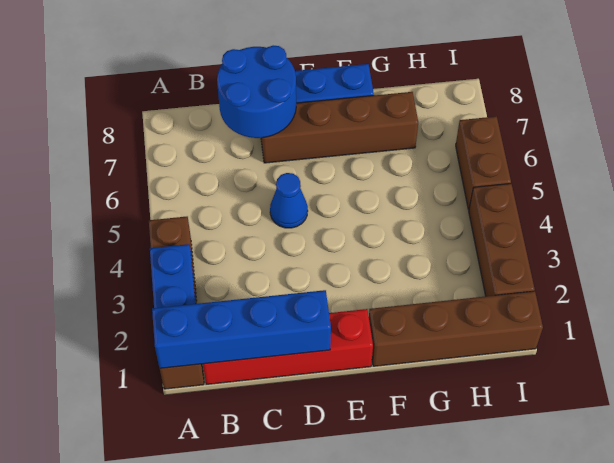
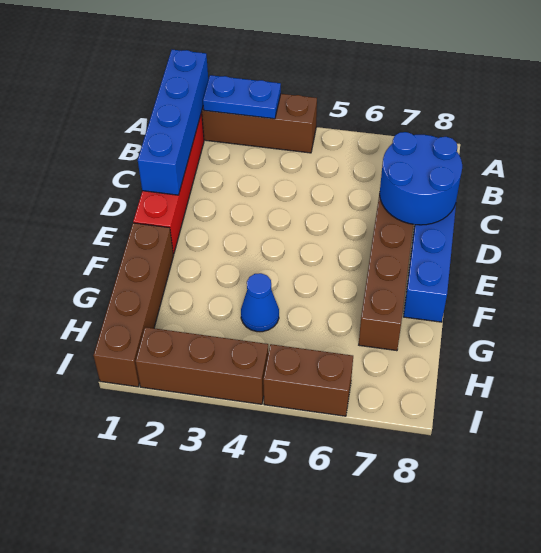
blue cone D5 level 1 -> blue cone G4 level 1

